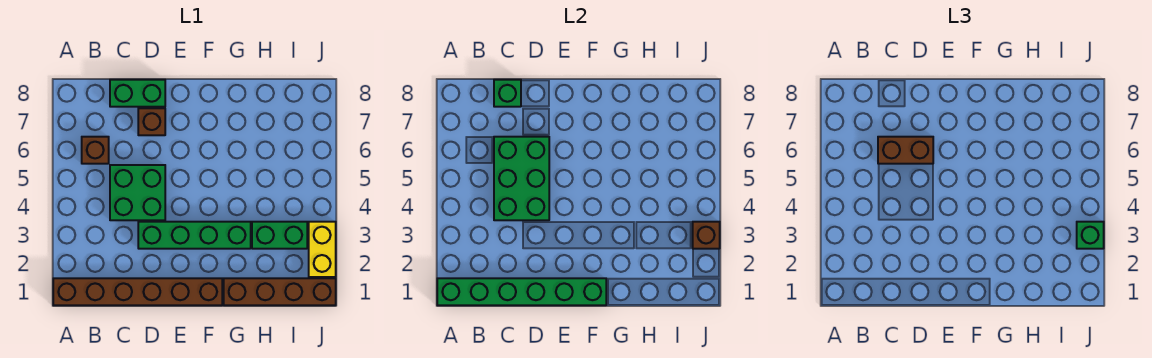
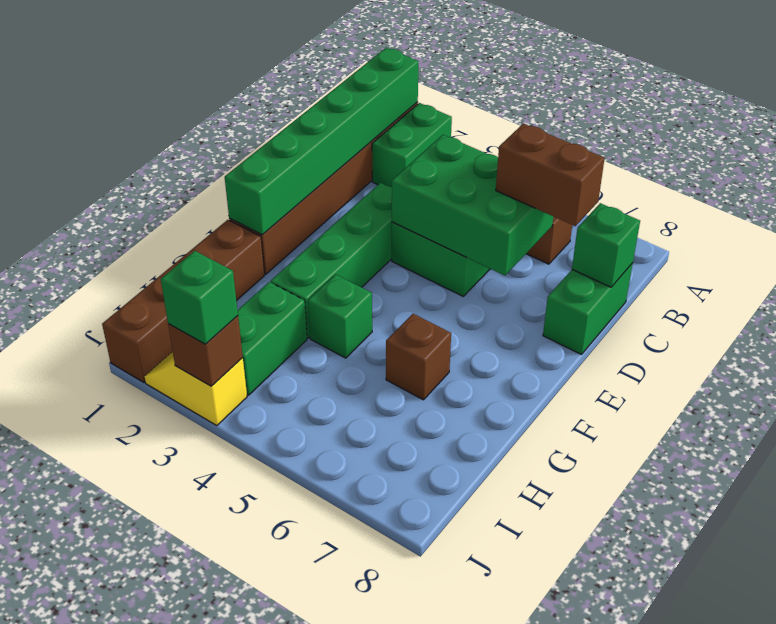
none -> green brick A2:B2 level 1
brown brick C6:D6 level 3 -> brown brick C6:C7 level 3
brown brick D7 level 1 -> brown brick G6 level 1
none -> green brick G4 level 1
yellow brick J2:J3 level 1 -> yellow slope J2:J3 level 1 top 3

